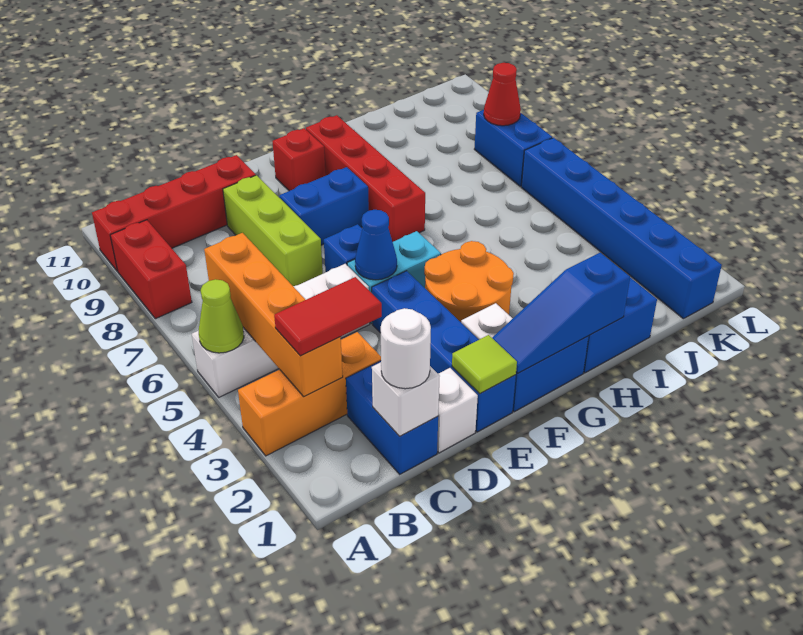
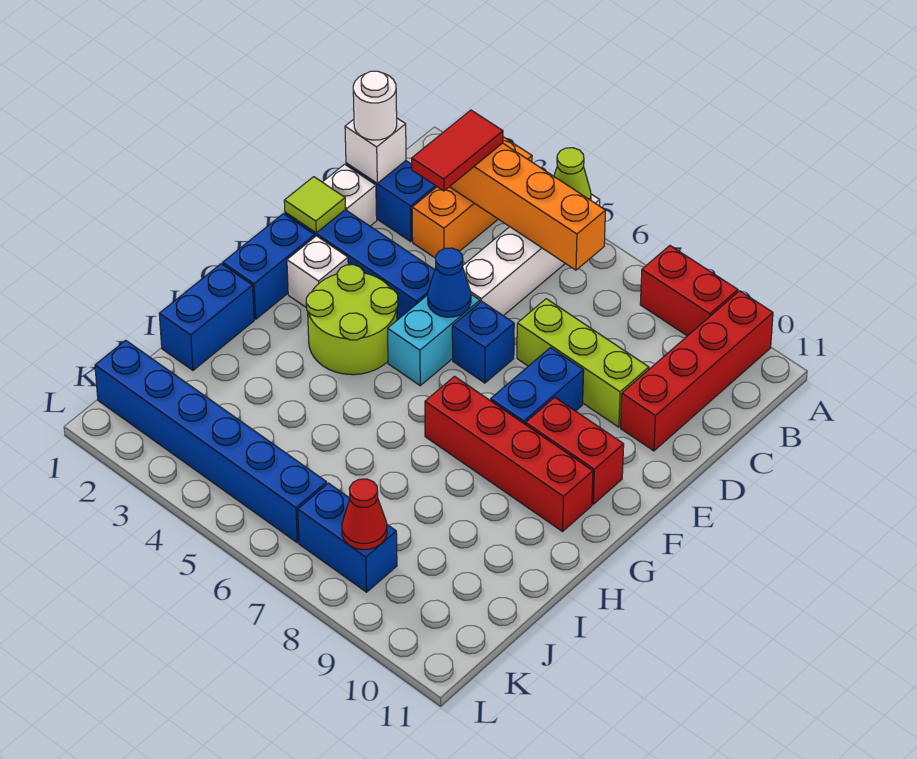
blue slope F1:H1 level 2 top H -> none
orange round brick F3:G4 level 1 -> lime round brick F3:G4 level 1
red brick F10 level 1 -> red brick F9:F10 level 1

